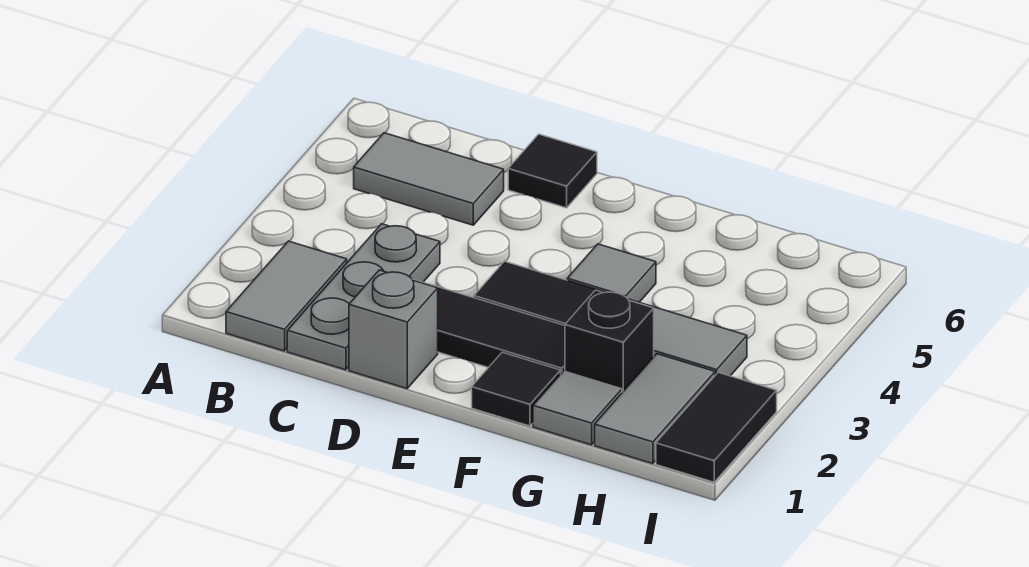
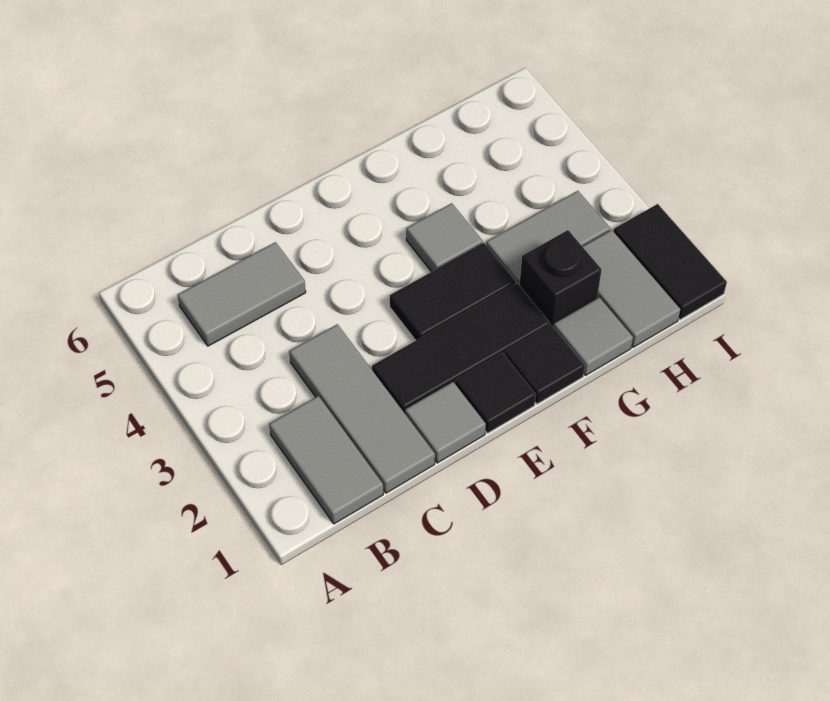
grey plate C1:C3 level 1 -> grey tile C1:C3 level 1
grey brick D1 level 1 -> grey tile D1 level 1
black tile D6 level 1 -> black tile E1 level 1

